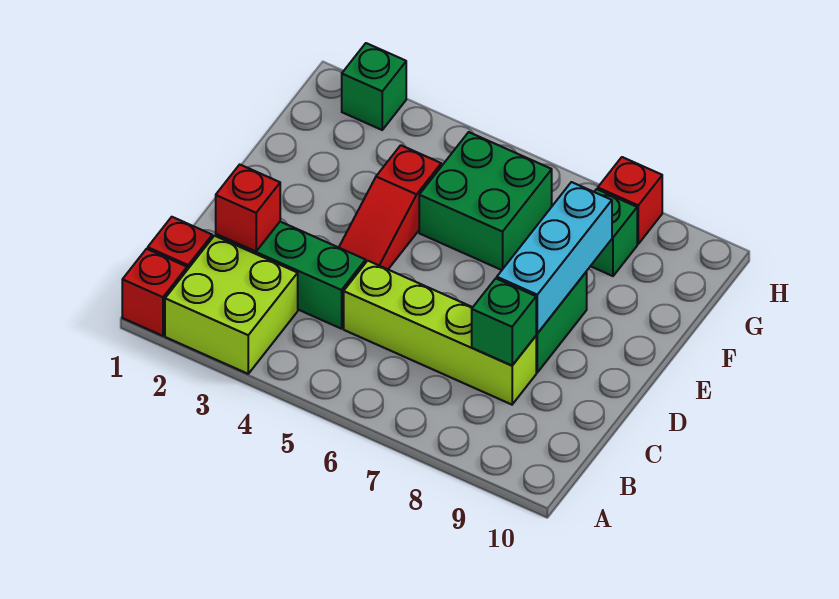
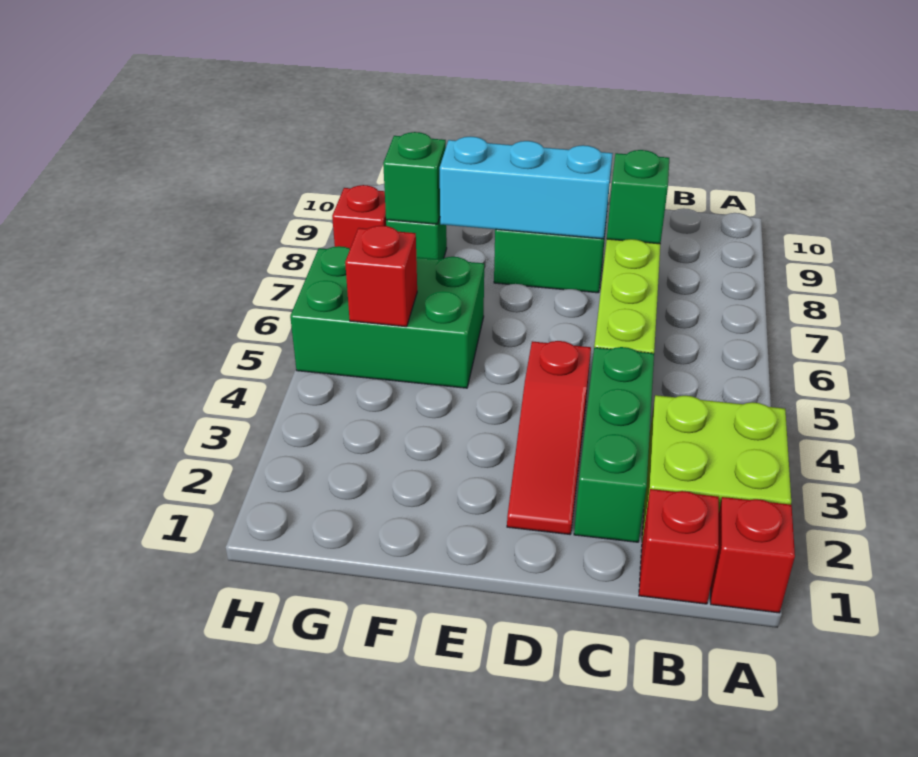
red brick C2 level 2 -> red brick G5 level 2
red slope D4:F4 level 1 top F -> red slope D2:D4 level 1 top 4
green brick F5:G6 level 1 -> green brick F5:H6 level 1
green brick H2 level 1 -> green brick G8 level 2

